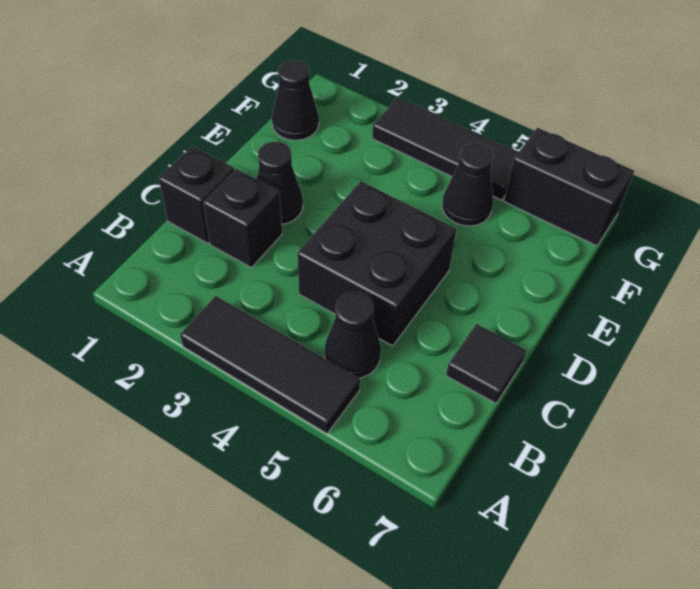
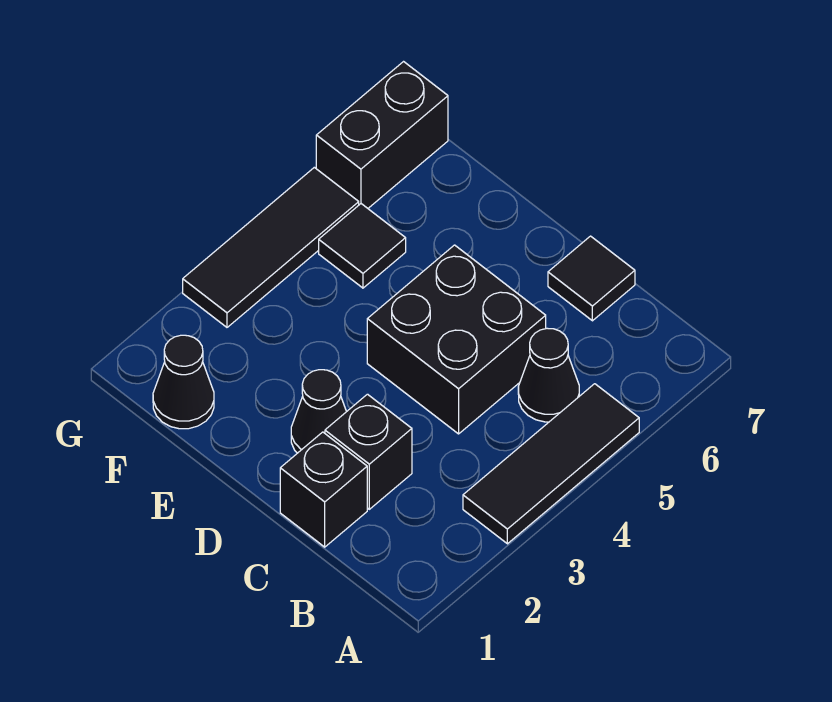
black cone F5 level 1 -> black tile F5 level 1

